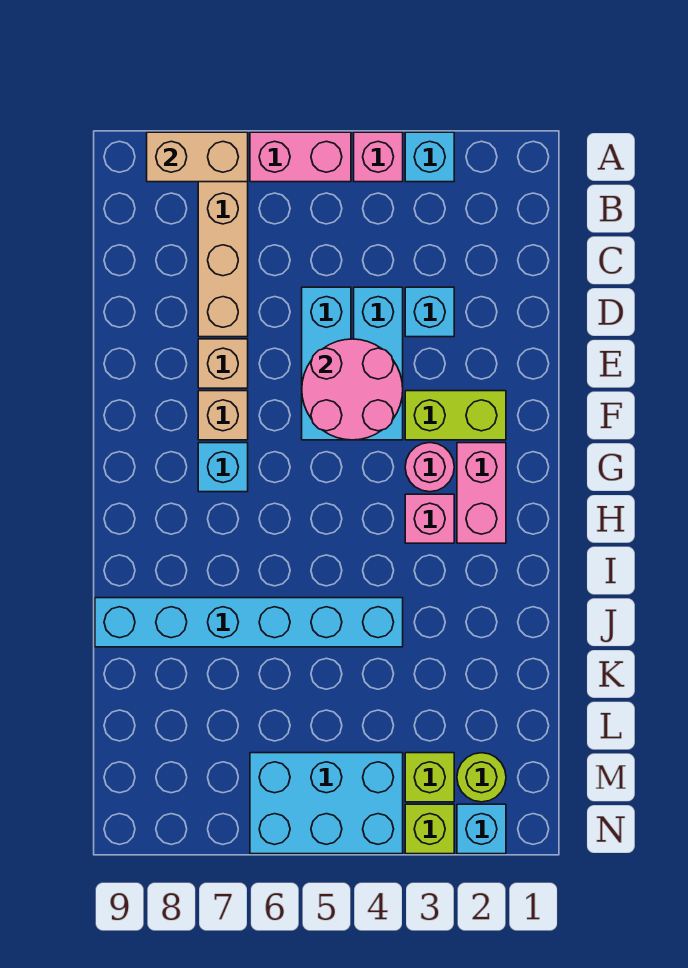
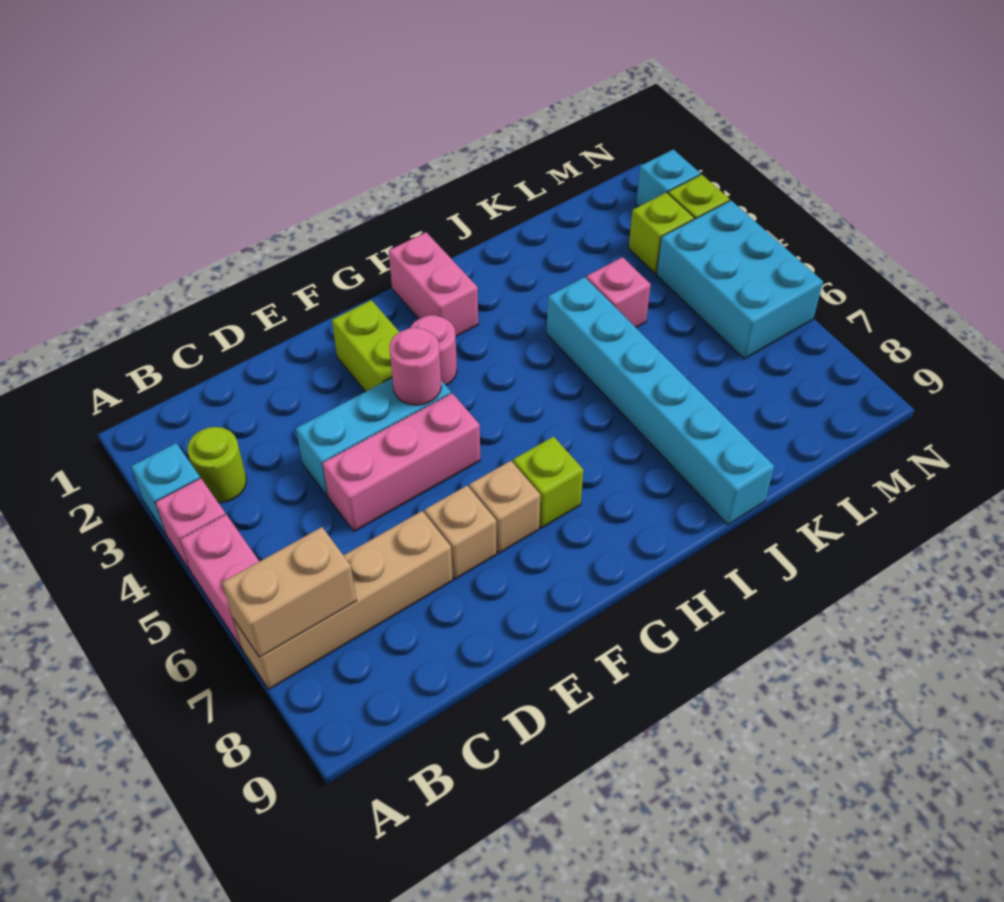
tan brick A7:A8 level 2 -> tan brick A7:B7 level 2
cyan brick D3 level 1 -> none
cyan brick D5:F5 level 1 -> pink brick D5:F5 level 1
pink round brick E4:F5 level 2 -> pink round brick F4 level 2
pink brick G2:H2 level 1 -> pink brick H1:H2 level 1
cyan brick G7 level 1 -> lime brick G7 level 1
pink brick H3 level 1 -> pink brick K4 level 1
lime round brick M2 level 1 -> lime round brick B3 level 1

